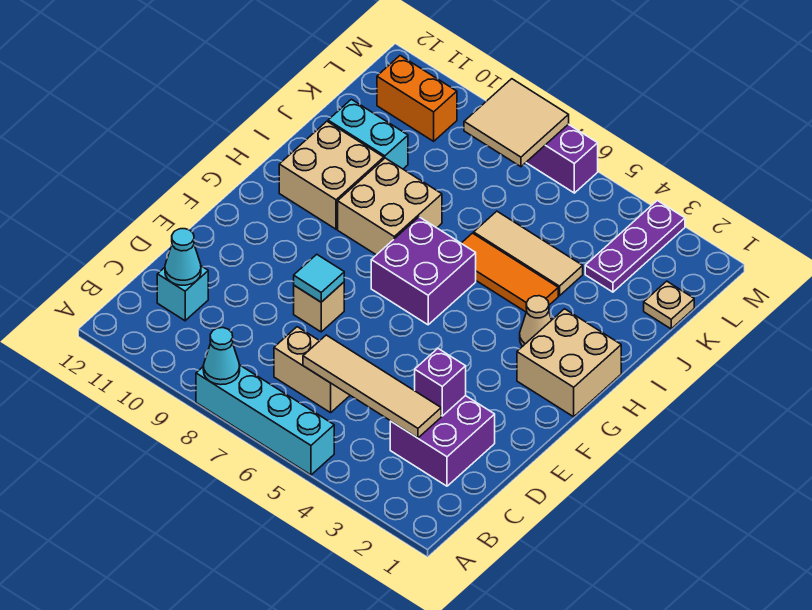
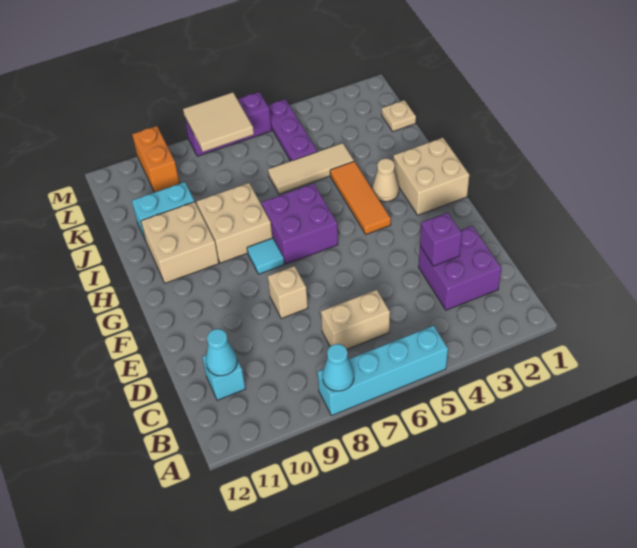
tan tile C3:C6 level 2 -> none
cyan tile E8 level 2 -> cyan tile G8 level 1
orange tile I4:I6 level 1 -> orange tile G4:I4 level 1
purple plate K3:M3 level 1 -> purple plate K5:M5 level 1
orange brick L10:L11 level 1 -> orange brick L10:M10 level 1

